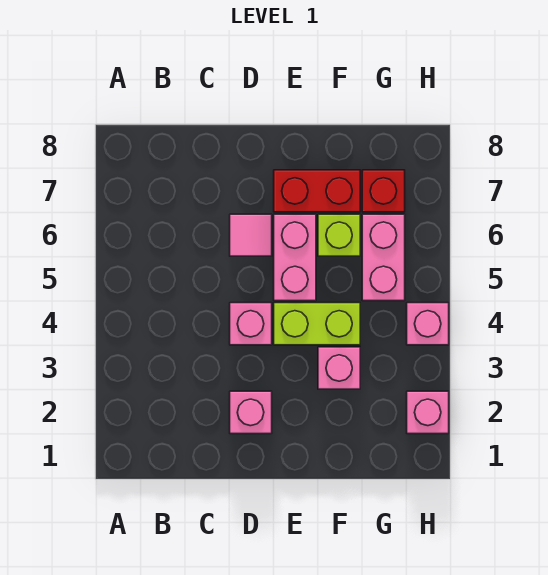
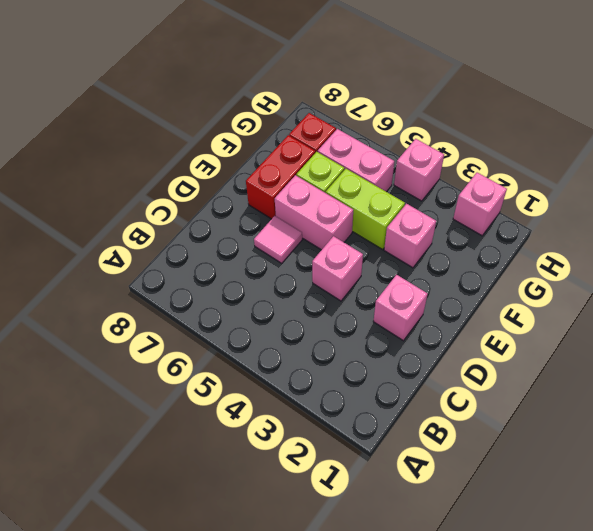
lime brick E4:F4 level 1 -> lime brick F4:F5 level 1

